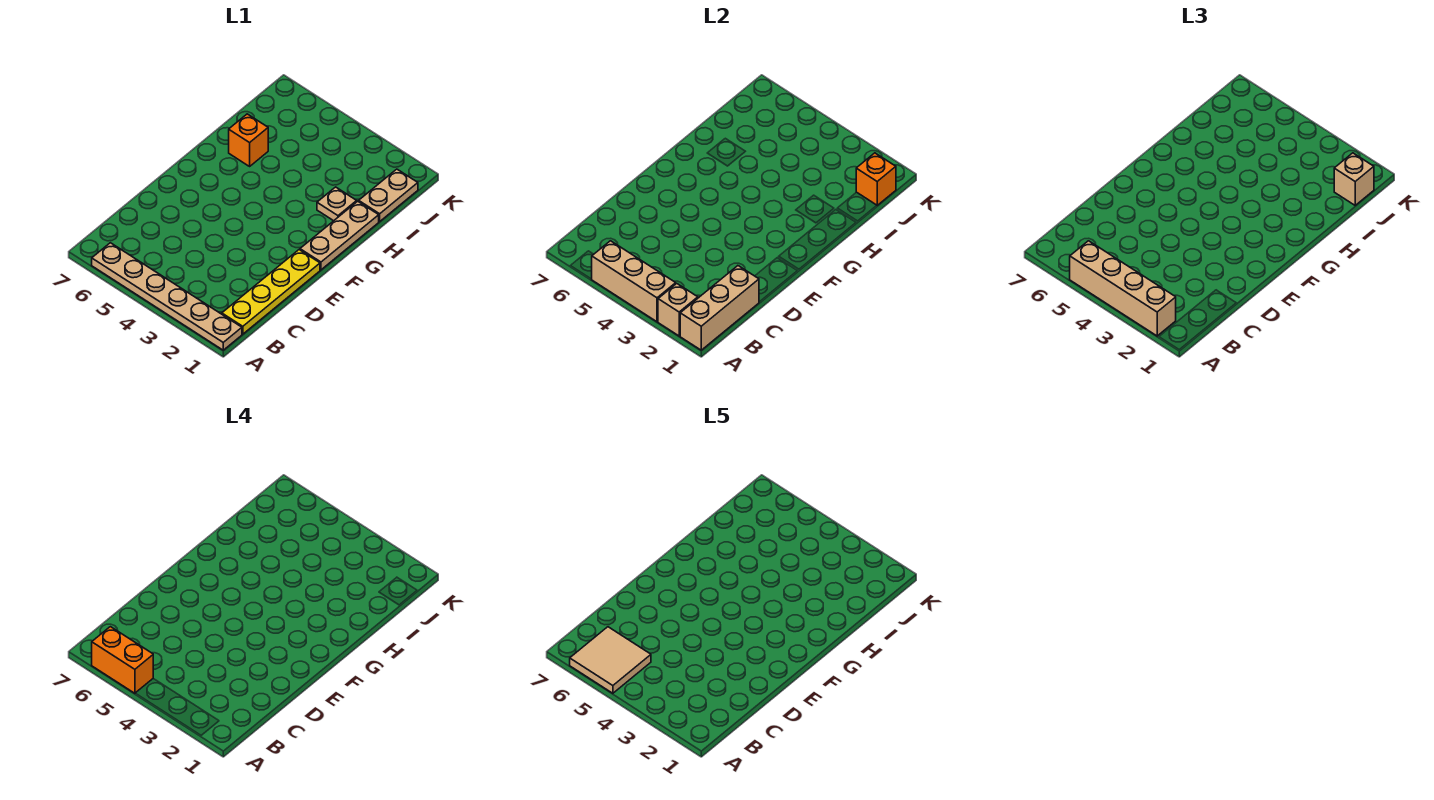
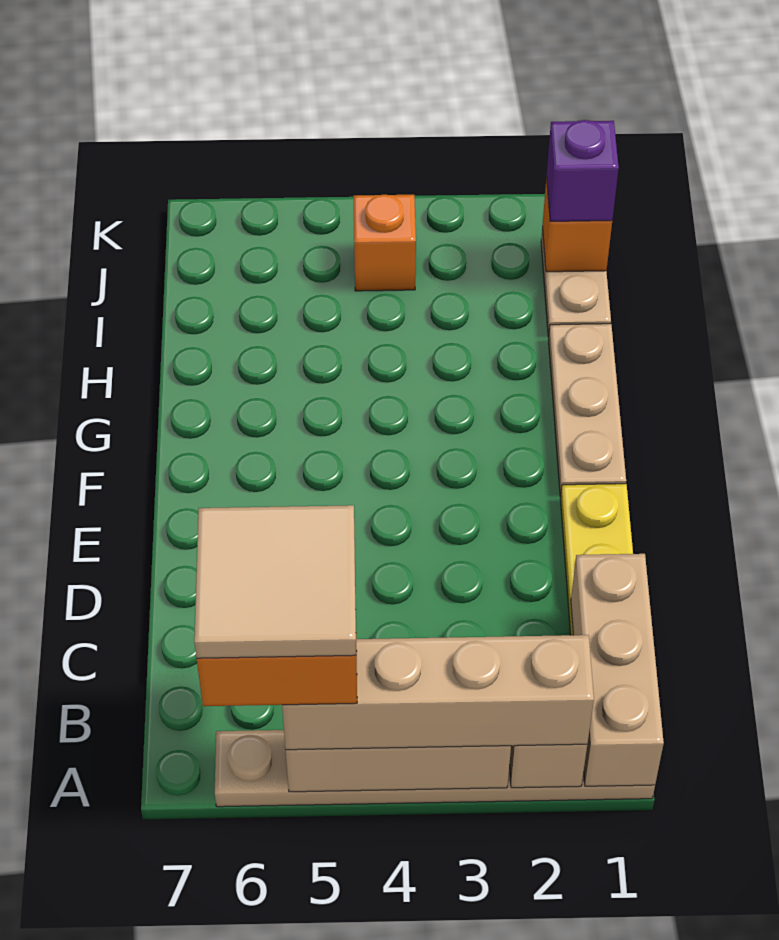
tan plate H2 level 1 -> none
orange brick H6 level 1 -> orange brick J4 level 1
tan brick J1 level 3 -> purple brick J1 level 3

